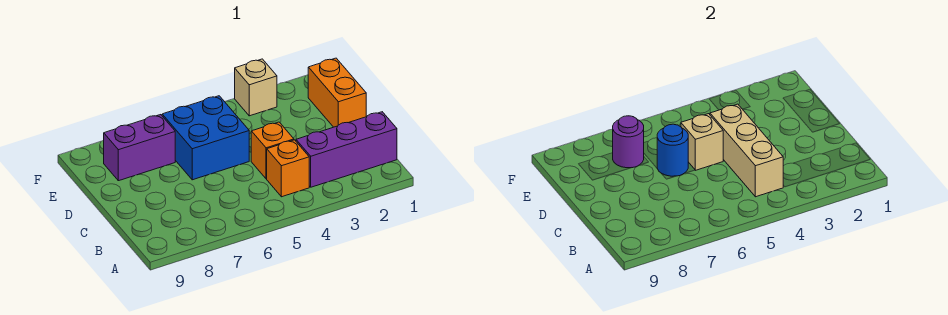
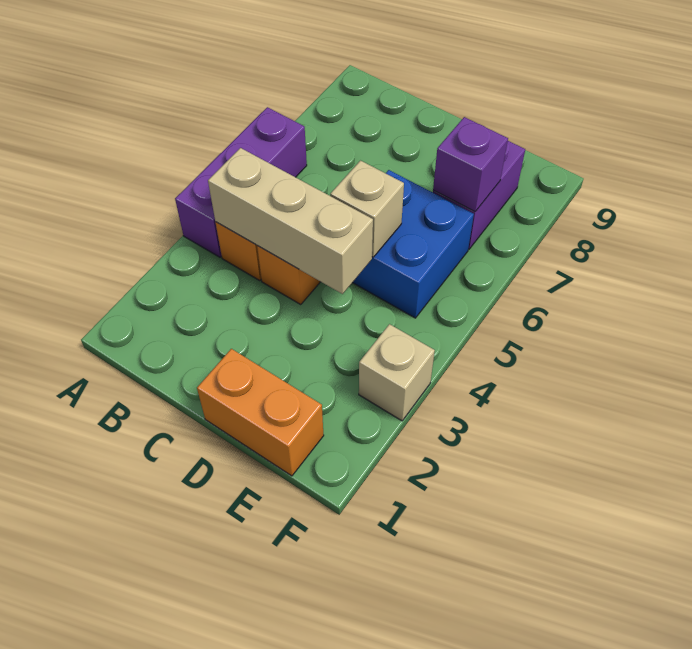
purple brick B1:B3 level 1 -> purple brick A4:A6 level 1
blue round brick D6 level 2 -> none
purple round brick E7 level 2 -> purple brick E7 level 2

